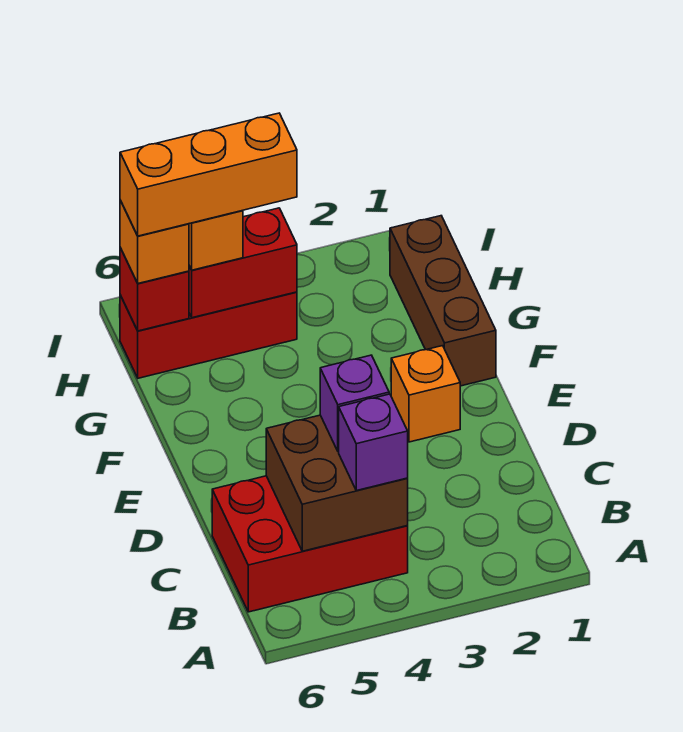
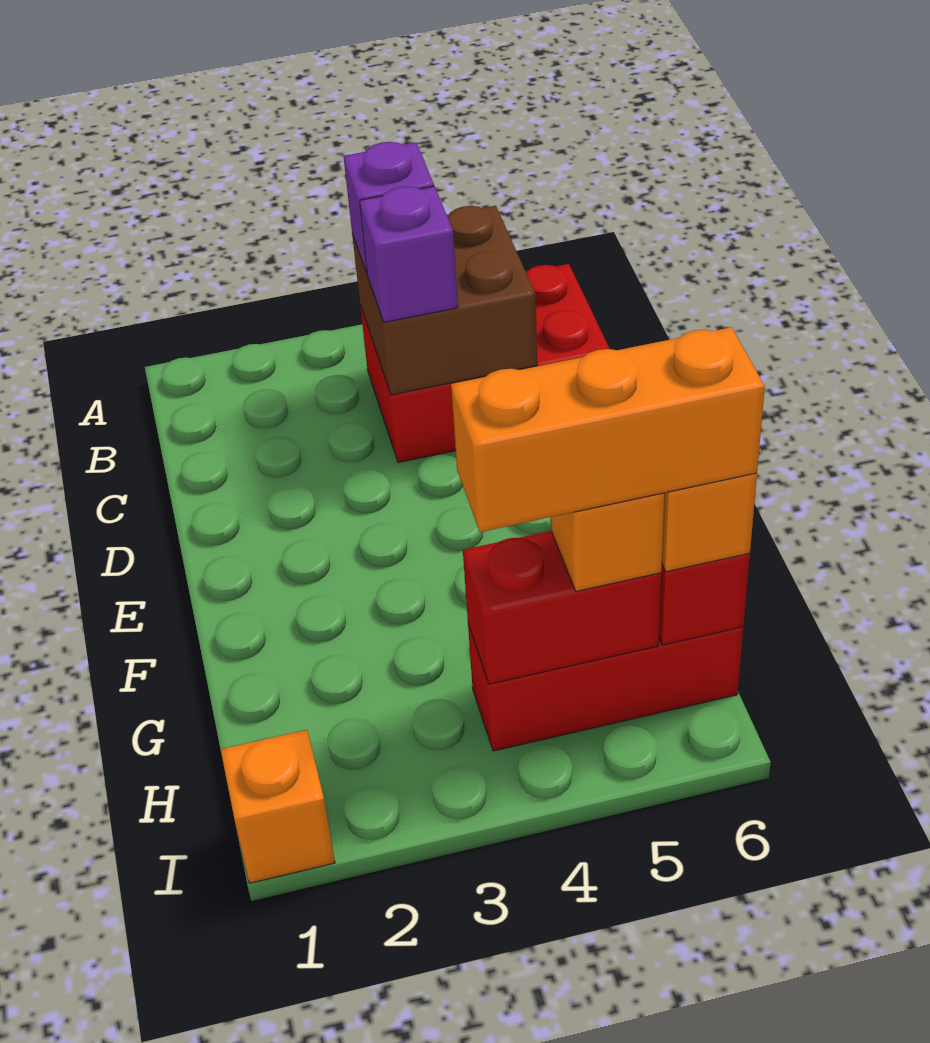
orange brick E2 level 1 -> orange brick I1 level 1
brown brick F1:H1 level 1 -> none

